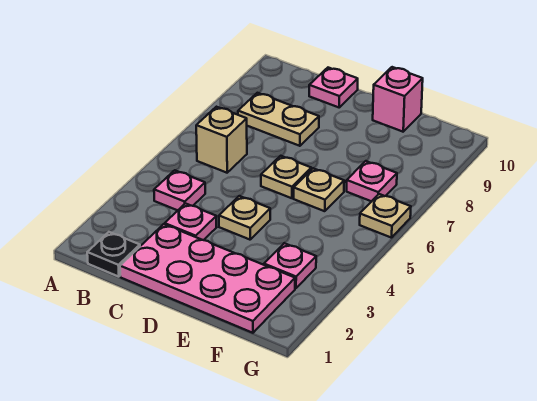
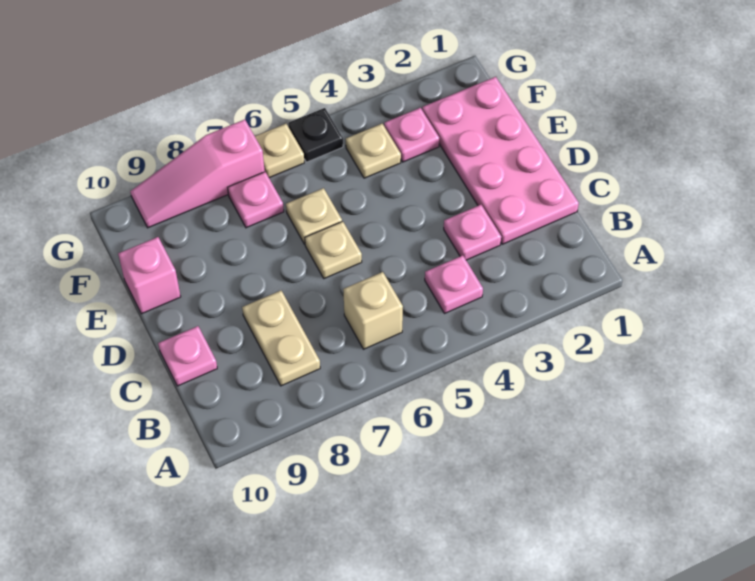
black plate B1 level 1 -> black plate G5 level 1
tan plate D4 level 1 -> tan plate F4 level 1
none -> pink slope G7:G9 level 1 top 7

